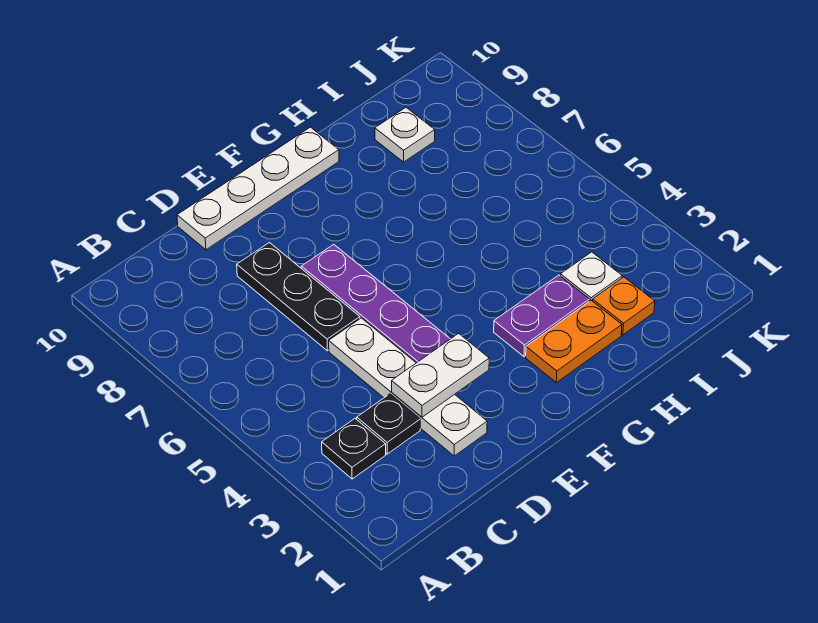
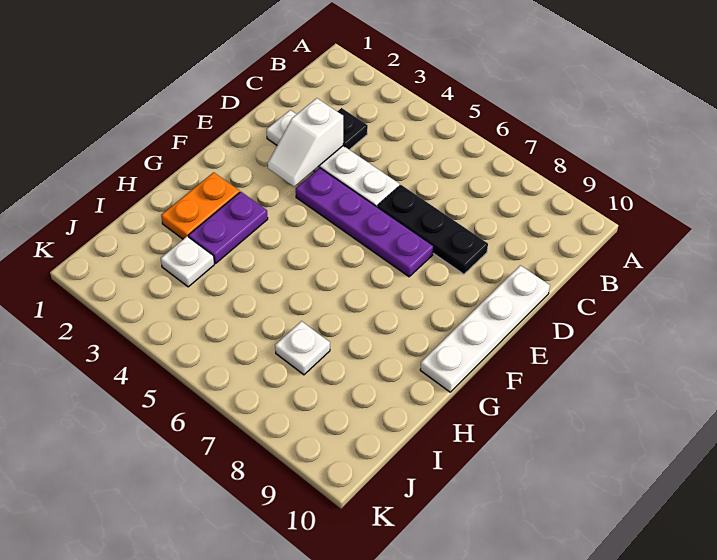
black plate B3 level 1 -> none
white plate D3:E3 level 2 -> white slope D3:E3 level 2 top D
orange plate I2 level 1 -> none
white plate I9 level 1 -> white plate I7 level 1

